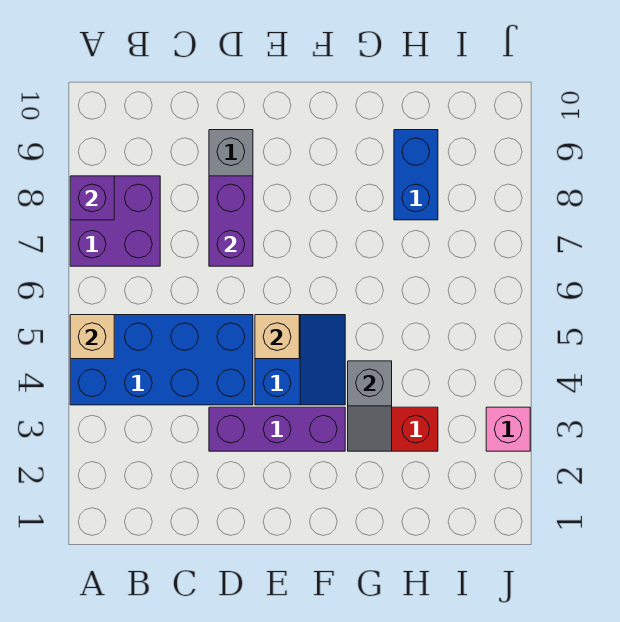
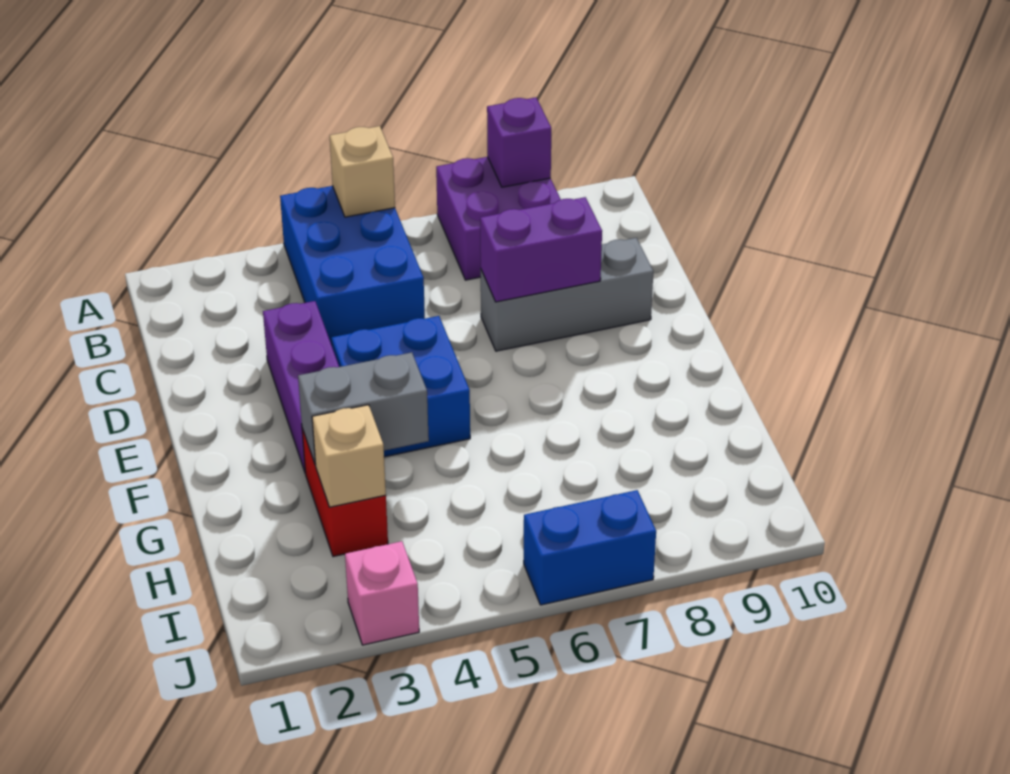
blue brick A4:D5 level 1 -> blue brick A4:C5 level 1
blue slope E4:F5 level 1 top E -> blue brick E4:F5 level 1
tan brick E5 level 2 -> tan brick H3 level 2
grey slope G3:G4 level 2 top 4 -> grey brick G3:G4 level 2
blue brick H8:H9 level 1 -> blue brick J6:J7 level 1

